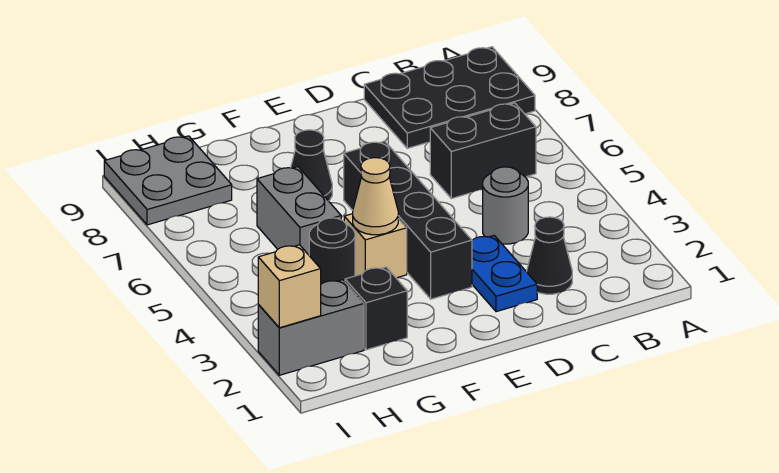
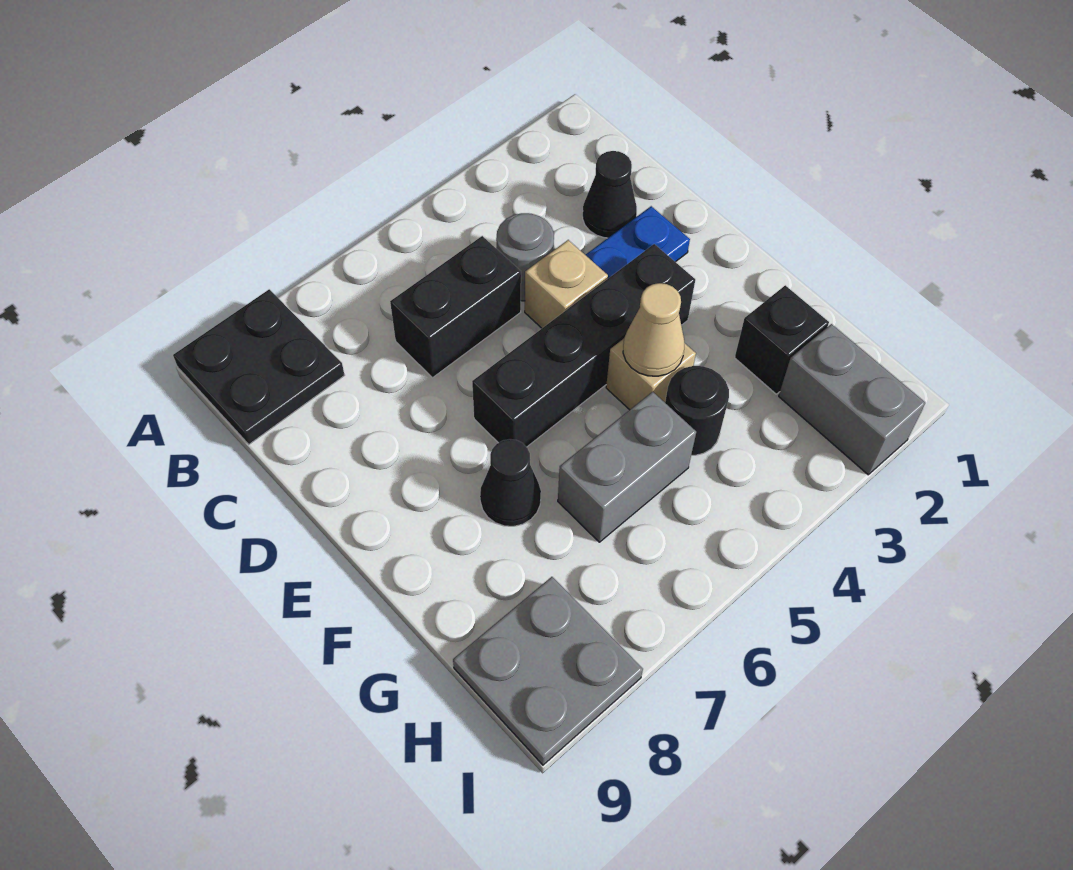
black plate A8:C9 level 1 -> black plate A8:B9 level 1
black brick B6:C6 level 1 -> black brick C5:C6 level 1
tan brick I2 level 2 -> tan brick D4 level 1

